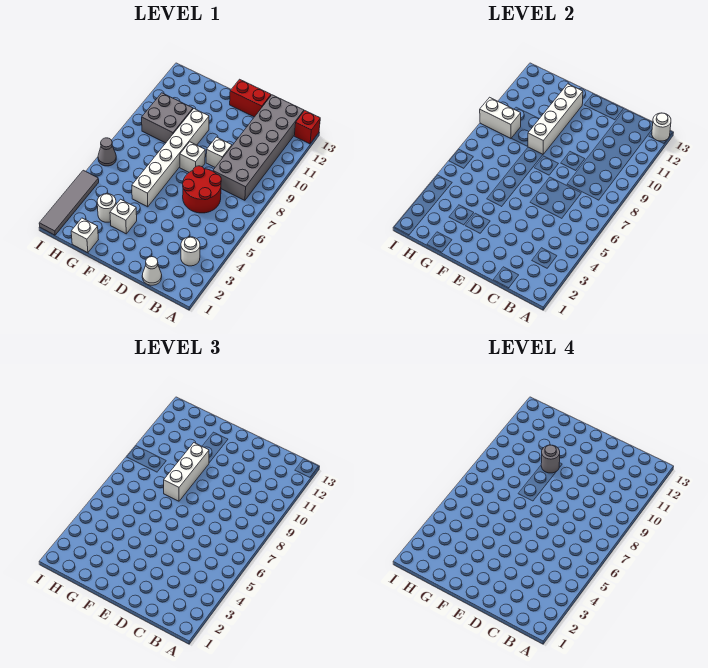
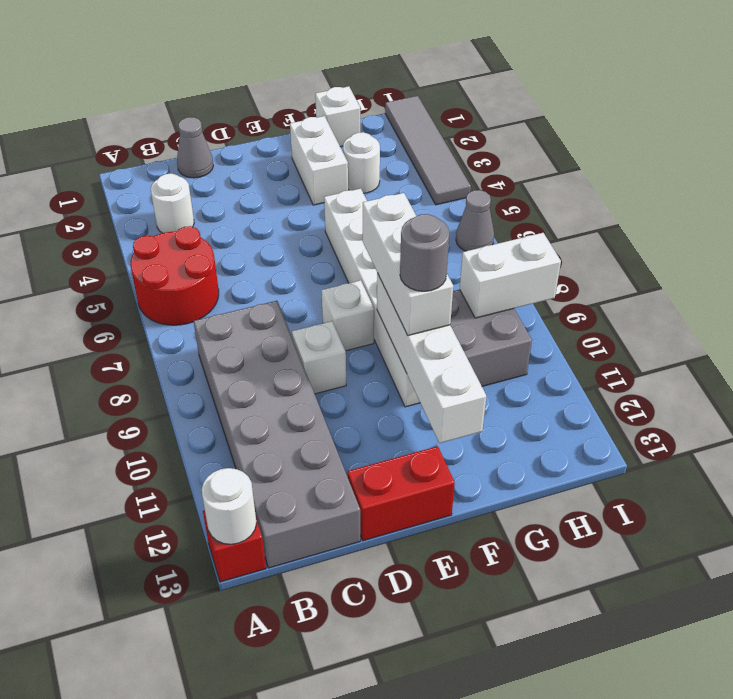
white cone C1 level 1 -> grey cone C1 level 1
red round brick C6:D7 level 1 -> red round brick A5:B6 level 1
white brick F3 level 1 -> white brick F2:F3 level 1

